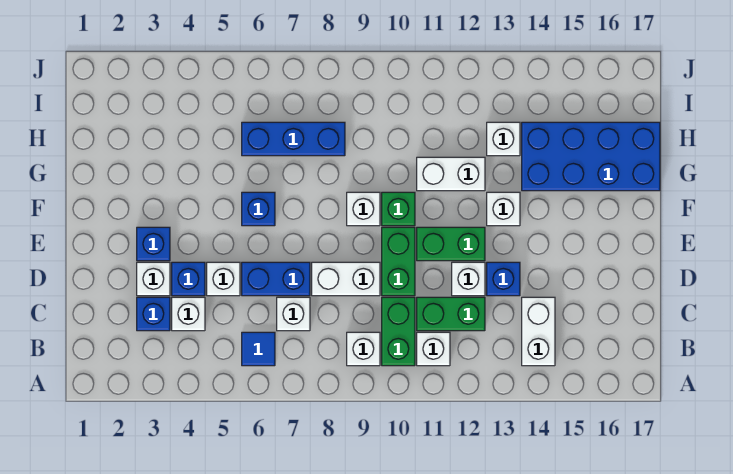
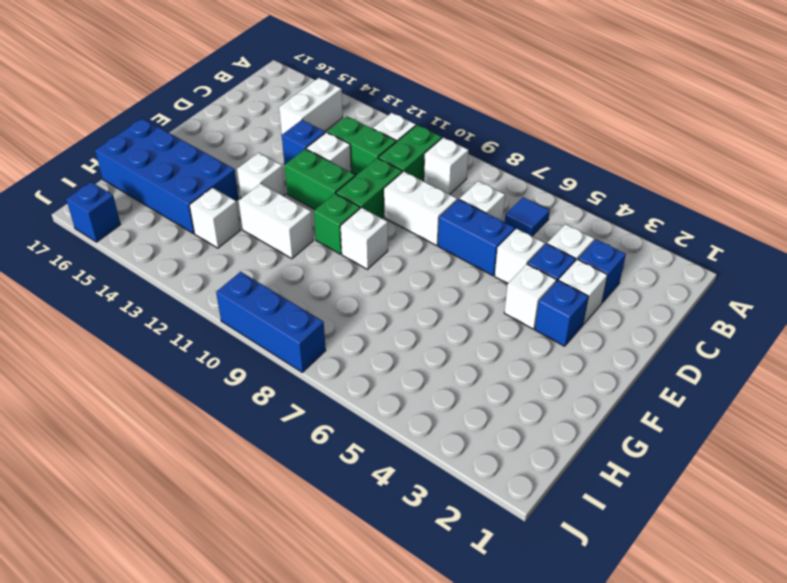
none -> white brick E4 level 1
blue brick F6 level 1 -> blue brick J16 level 1
blue brick H6:H8 level 1 -> blue brick J8:J10 level 1

